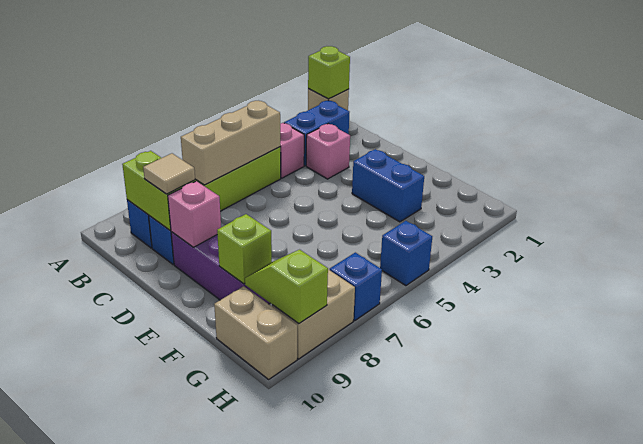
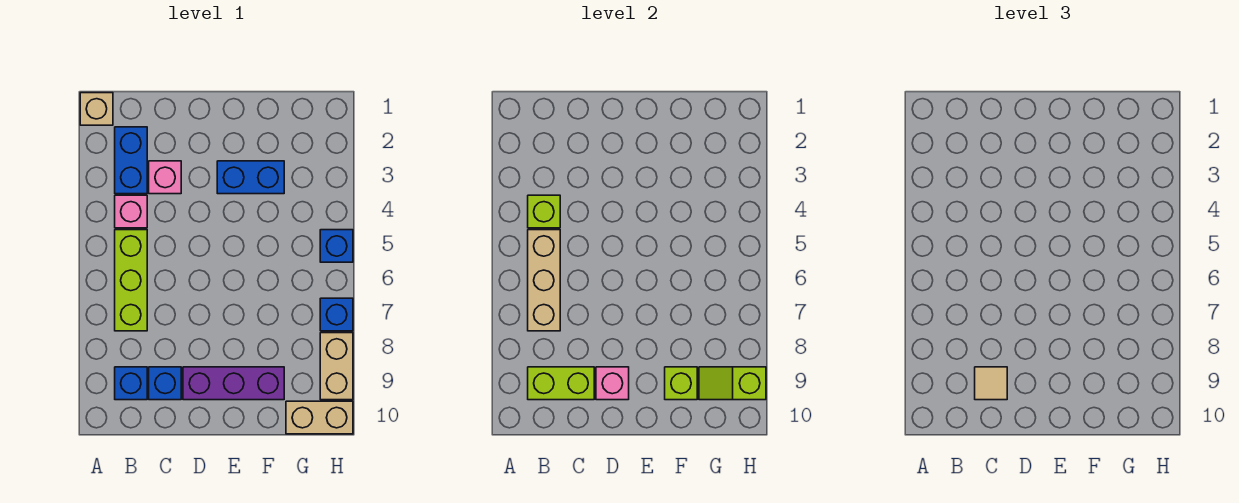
lime brick A1 level 2 -> lime brick B4 level 2

